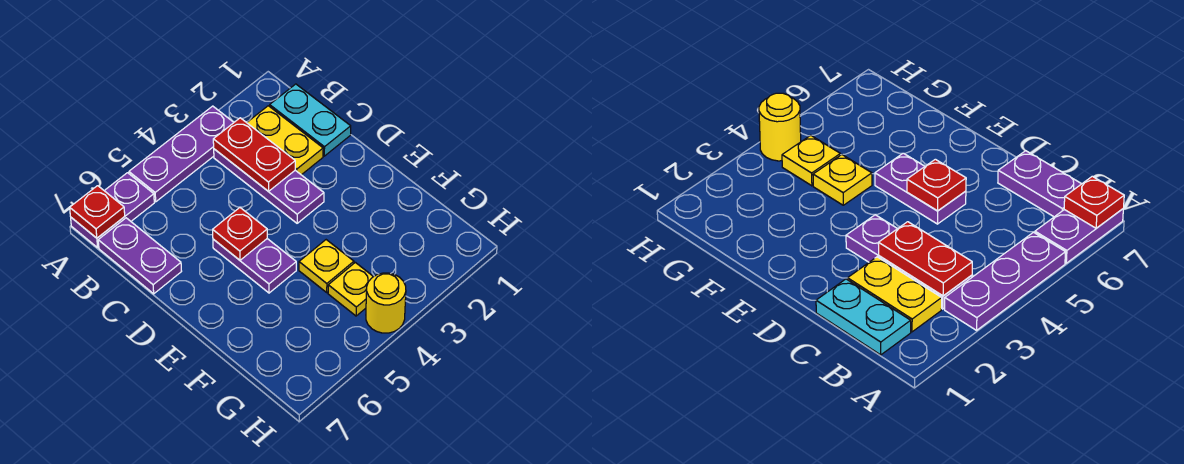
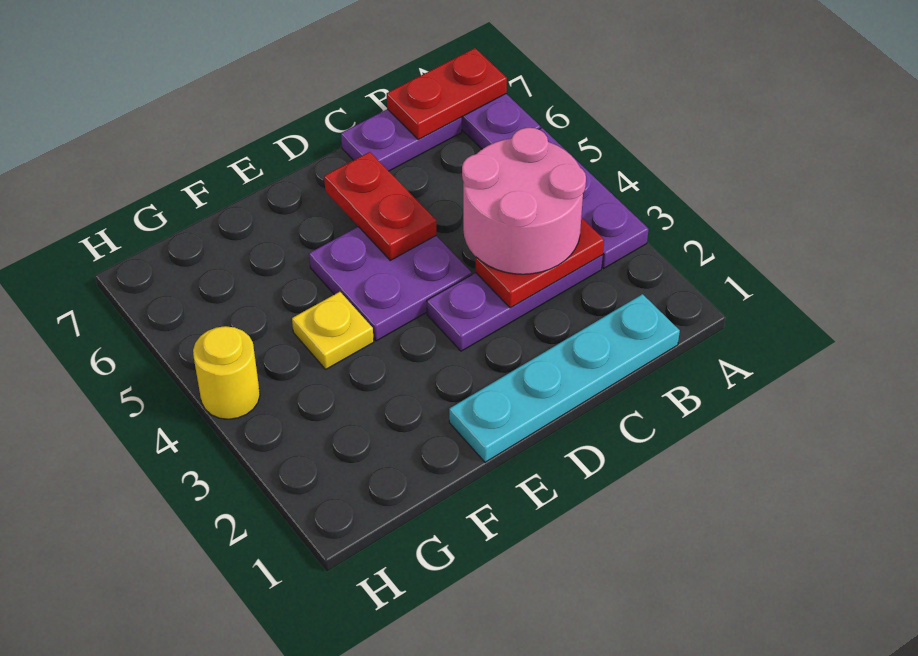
red plate A7 level 2 -> red plate A7:B7 level 2
cyan plate B1:C1 level 1 -> cyan plate B1:E1 level 1
yellow plate B2:C2 level 1 -> none
none -> pink round brick B3:C4 level 3
purple plate D5:E5 level 1 -> purple plate D4:E5 level 1
red plate D5 level 2 -> red plate D5:D6 level 2
yellow plate G4 level 1 -> none

